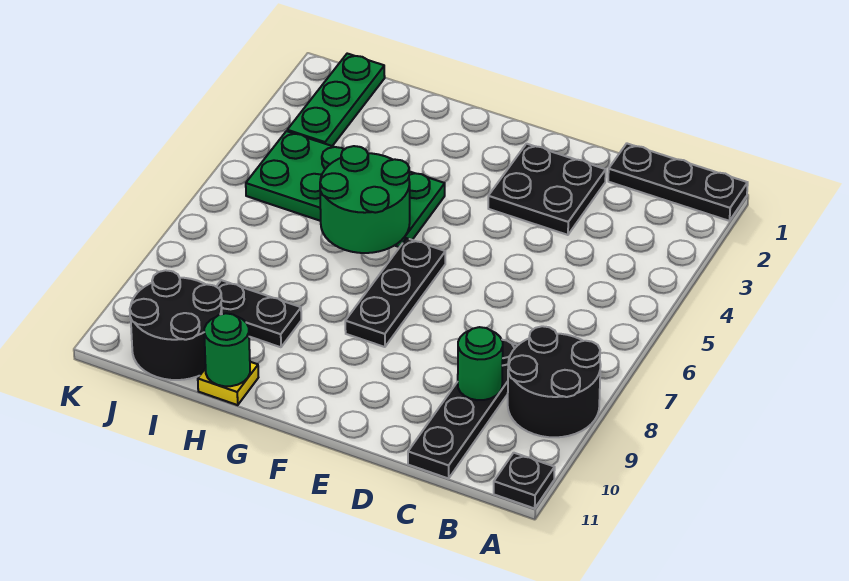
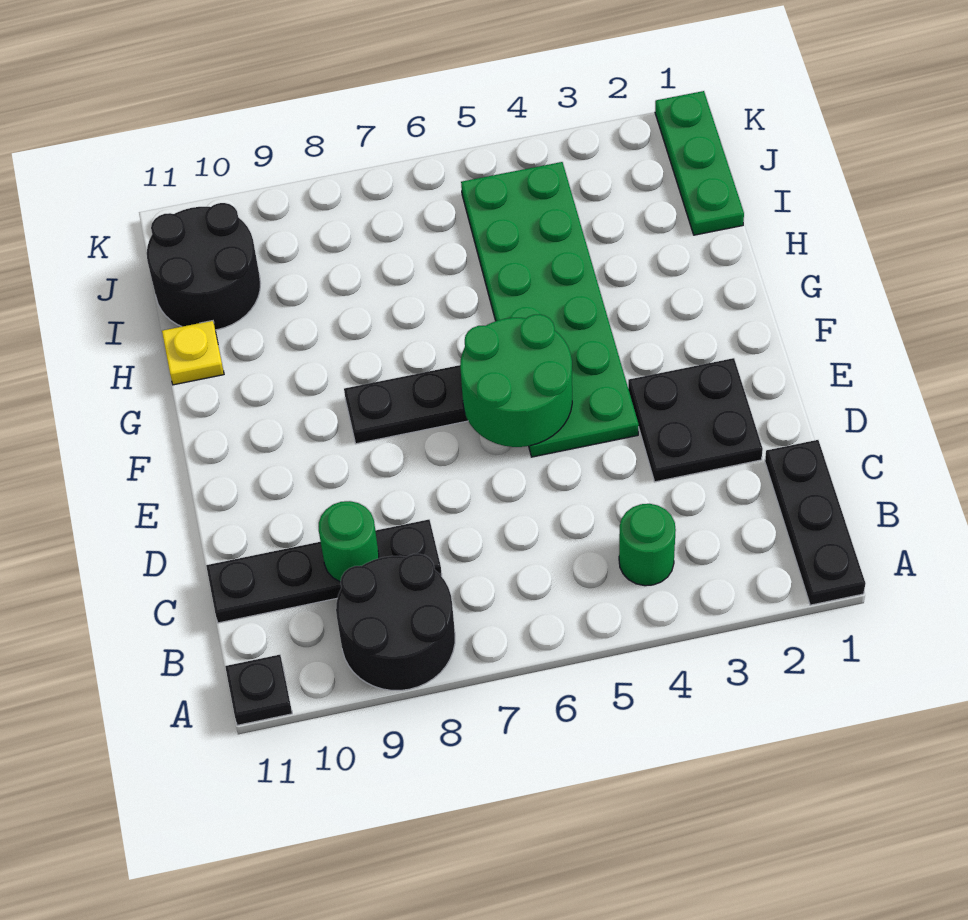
green plate G4:J5 level 1 -> green plate E4:J5 level 1
green round brick G5:H6 level 2 -> green round brick E5:F6 level 2
black plate H9:I9 level 1 -> none
green round brick H11 level 2 -> green round brick B4 level 1
green plate J1:J3 level 1 -> green plate I1:K1 level 1

